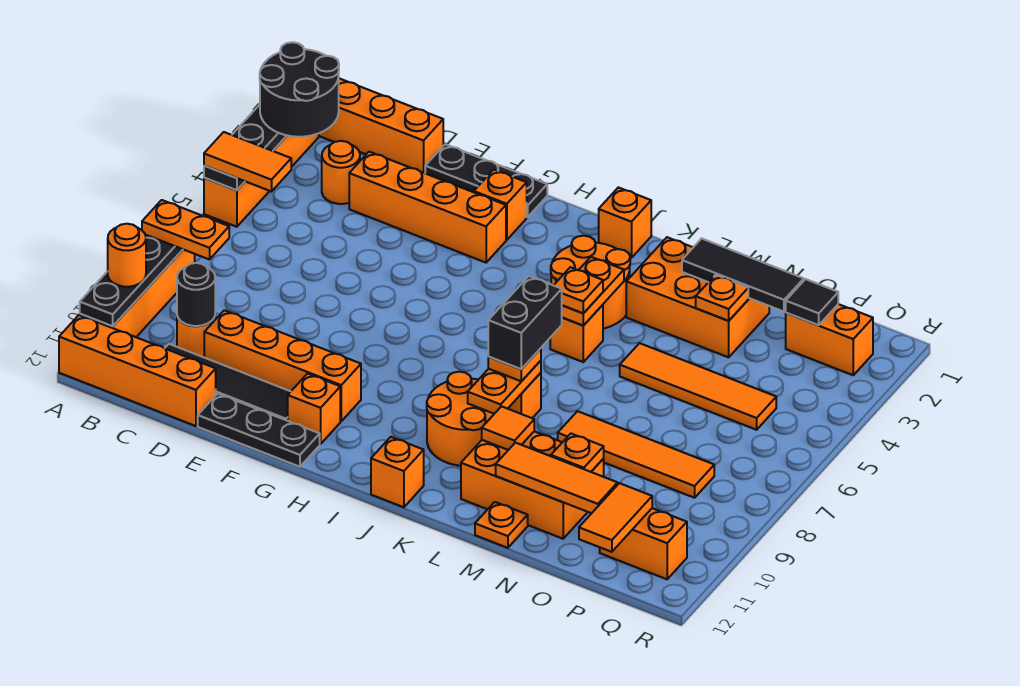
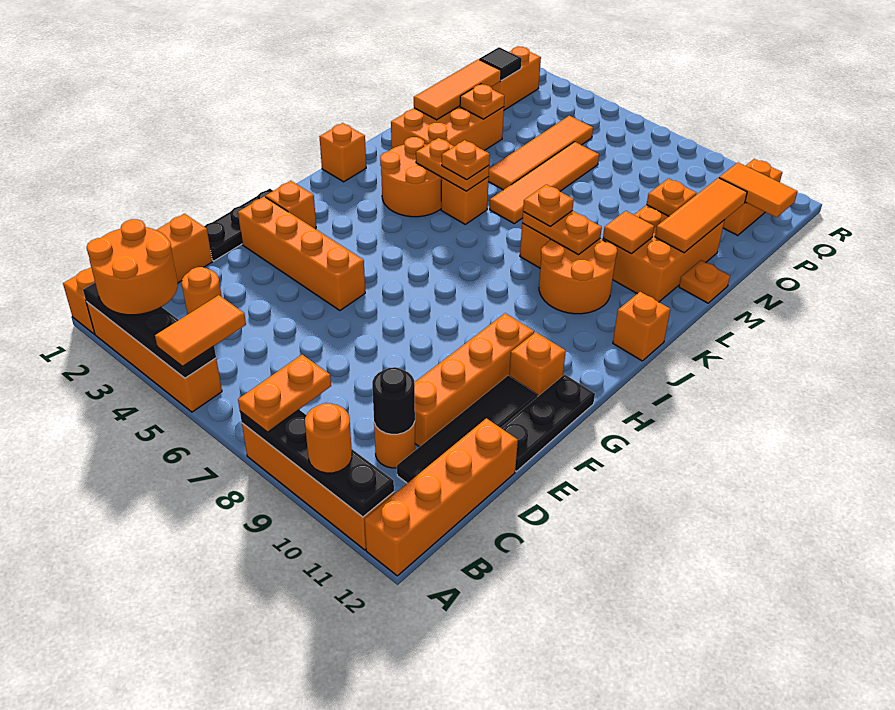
black round brick A2:B3 level 3 -> orange round brick A2:B3 level 3
orange brick D3:G3 level 1 -> orange brick F2:F5 level 1
black brick K7:K8 level 4 -> none
black tile M2:O2 level 2 -> orange tile M2:O2 level 2
orange tile M8:P8 level 1 -> orange tile L6:O6 level 1

